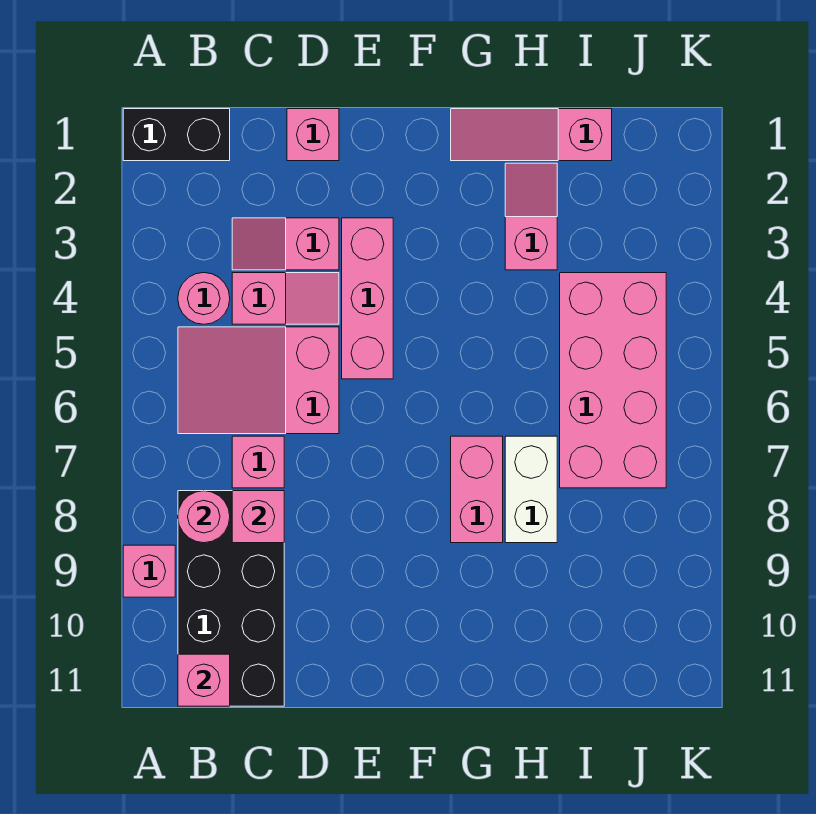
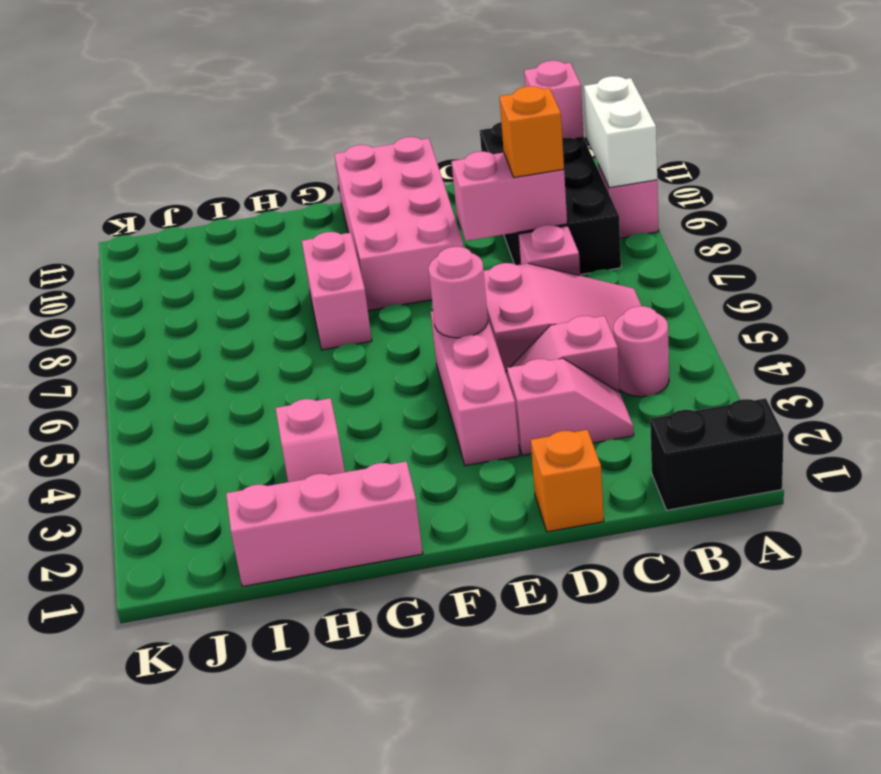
pink round brick B8 level 2 -> pink round brick E5 level 2
pink brick C8 level 2 -> pink brick C8:D8 level 2
none -> orange brick C8 level 3
pink brick D1 level 1 -> orange brick D1 level 1
pink slope G1:I1 level 1 top I -> pink brick G1:I1 level 1
white brick H7:H8 level 1 -> white brick A9:A10 level 2
pink brick I4:J7 level 1 -> pink brick E8:F11 level 1

